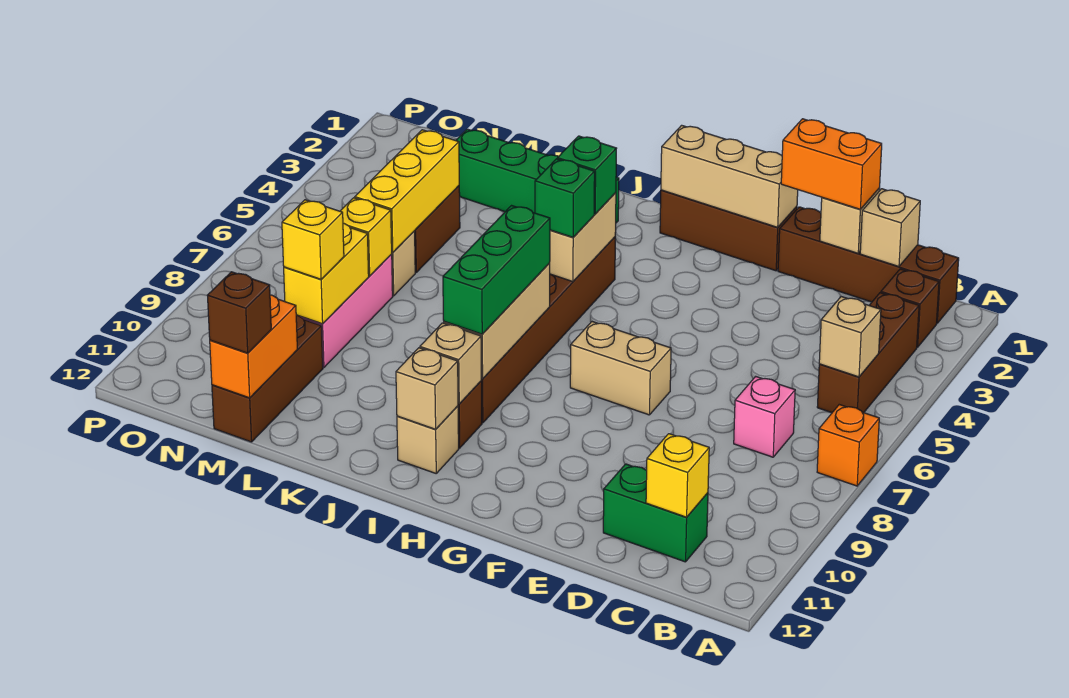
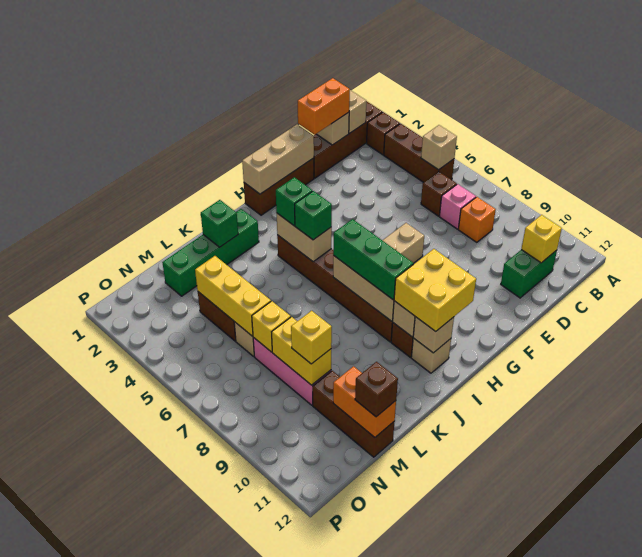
orange brick A7 level 1 -> orange brick C8 level 1
none -> brown brick C6 level 1
none -> yellow brick H10:I11 level 3
none -> green brick K2 level 2

